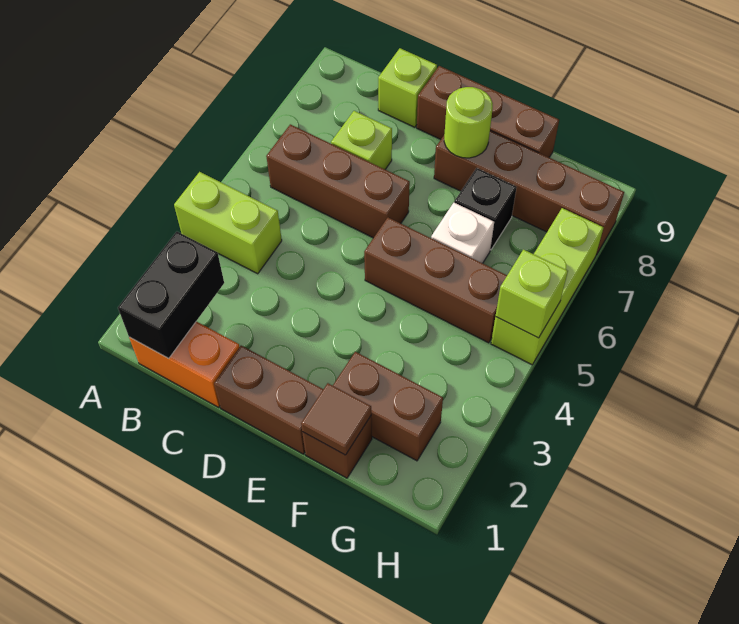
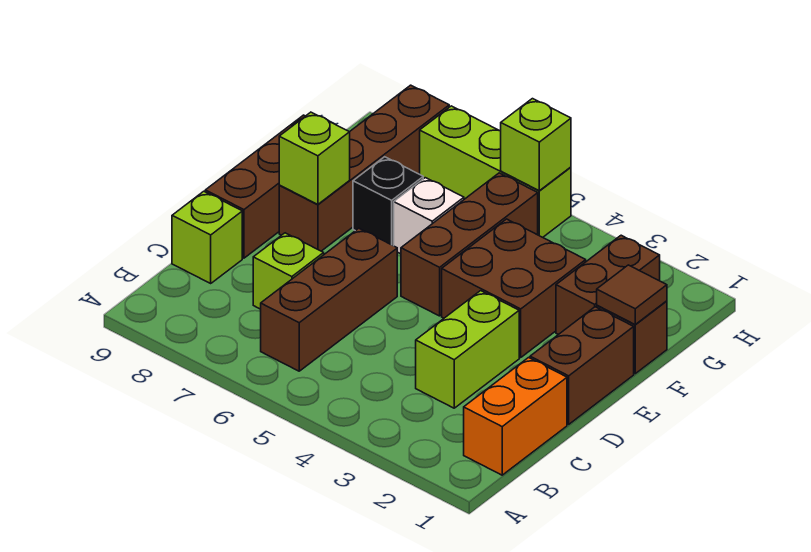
lime brick A4:B4 level 1 -> lime brick C3:D3 level 1
black brick B1:B2 level 2 -> none
none -> brown brick E3:F4 level 1
lime round brick E8 level 2 -> lime brick E8 level 2

